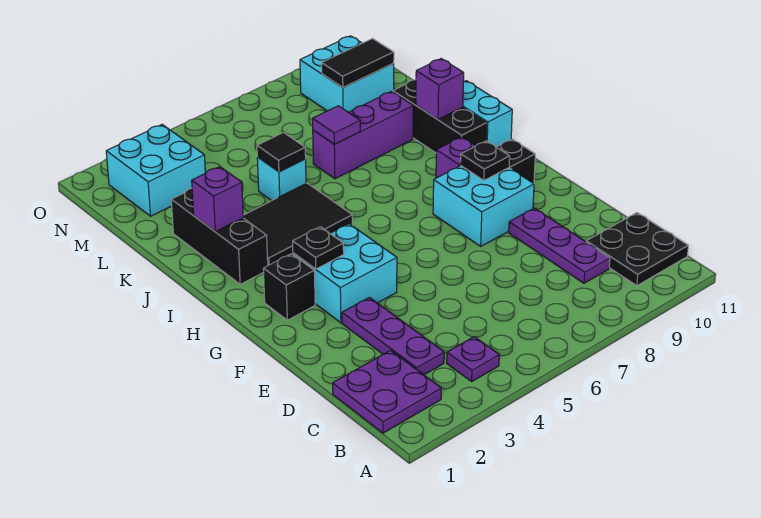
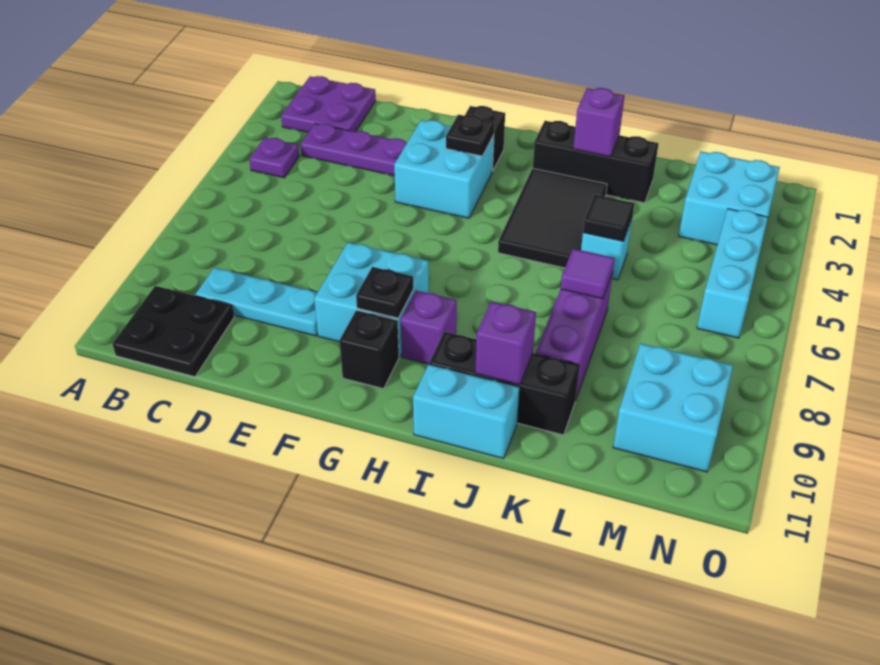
purple plate C9:E9 level 1 -> cyan plate C9:E9 level 1
black tile M9:M10 level 2 -> none
none -> cyan brick N4:N6 level 1

